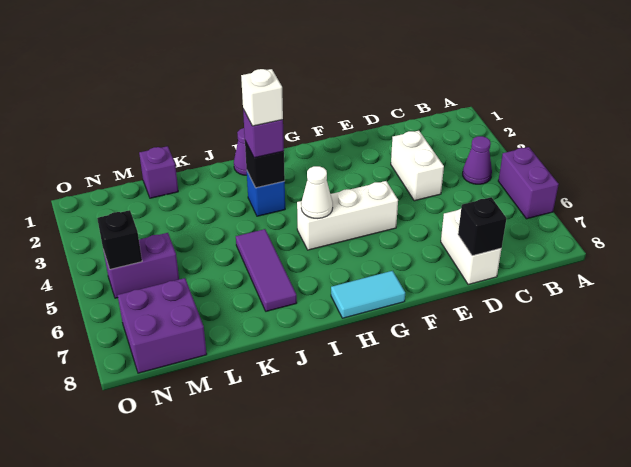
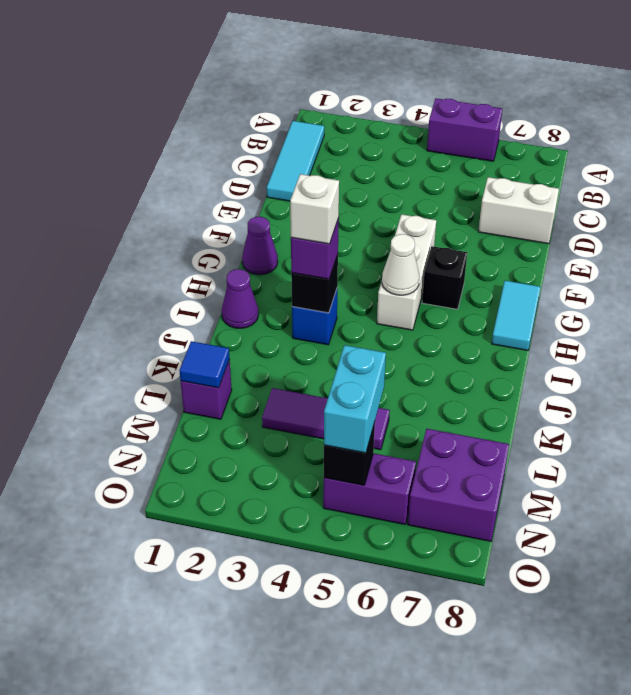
none -> cyan tile B1:D1 level 1
purple cone B4 level 1 -> purple cone G1 level 1
white brick D3:D4 level 1 -> none
black brick D8 level 2 -> black brick G6 level 1
purple tile J5:J7 level 1 -> purple tile L3:L5 level 1
none -> blue tile L1 level 2
purple brick M5:N5 level 1 -> purple brick N5:N6 level 1
none -> cyan brick M5:N5 level 3

